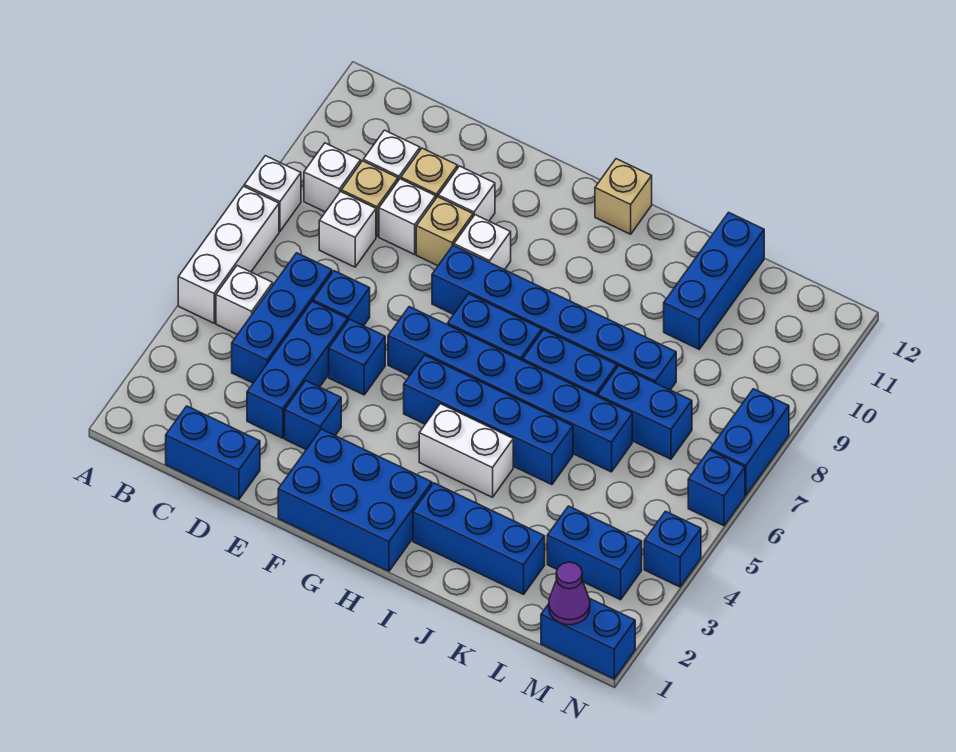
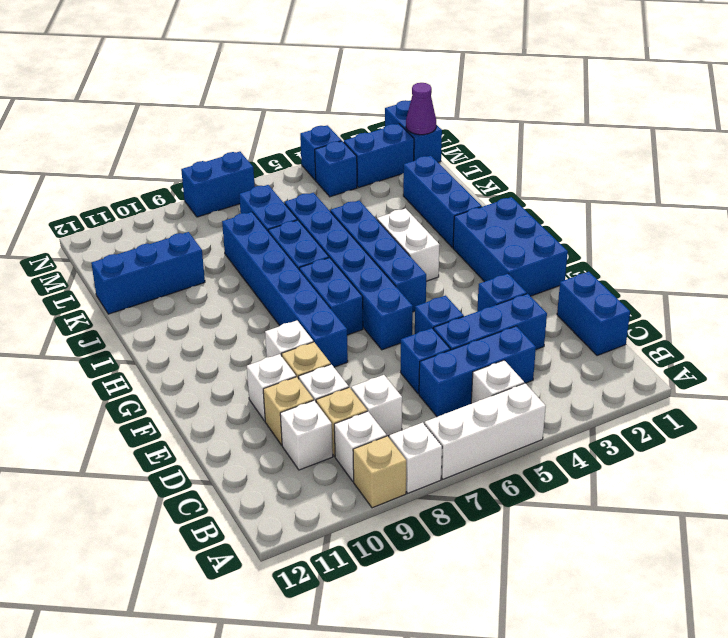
tan brick H12 level 1 -> tan brick A9 level 1
blue brick L3:M3 level 1 -> blue brick M2:M3 level 1
blue brick N6 level 1 -> blue brick M4 level 1

